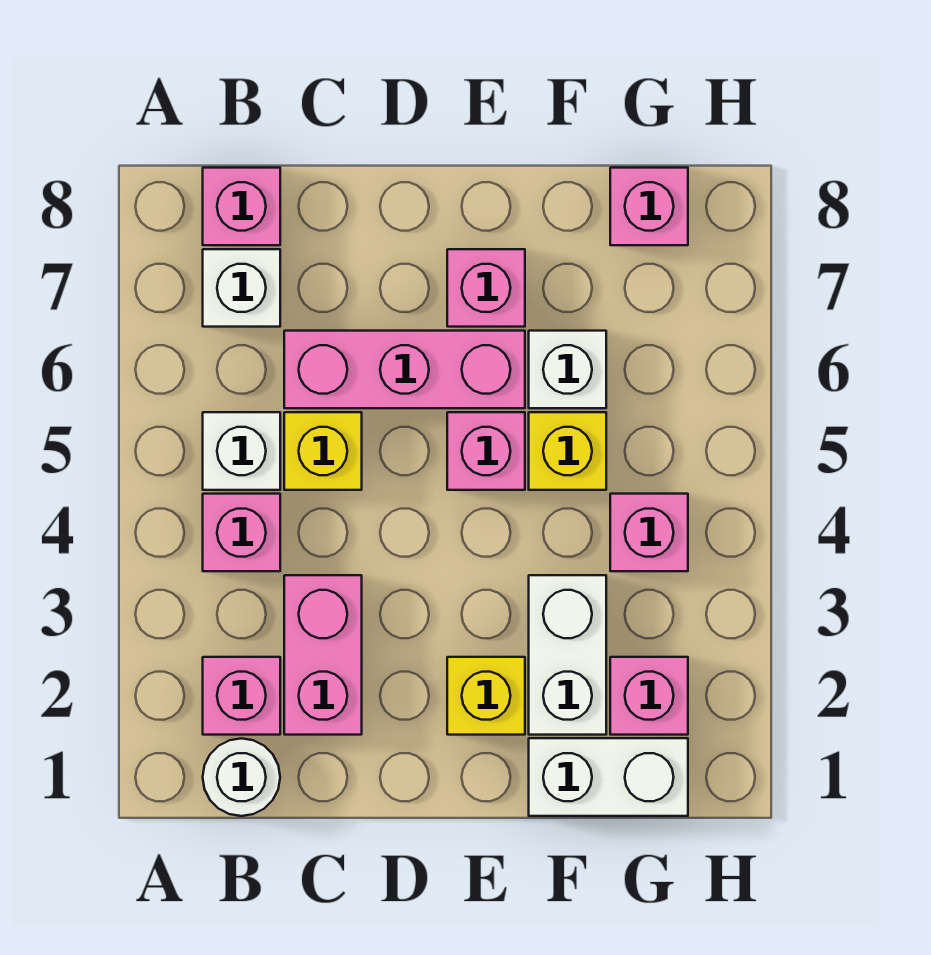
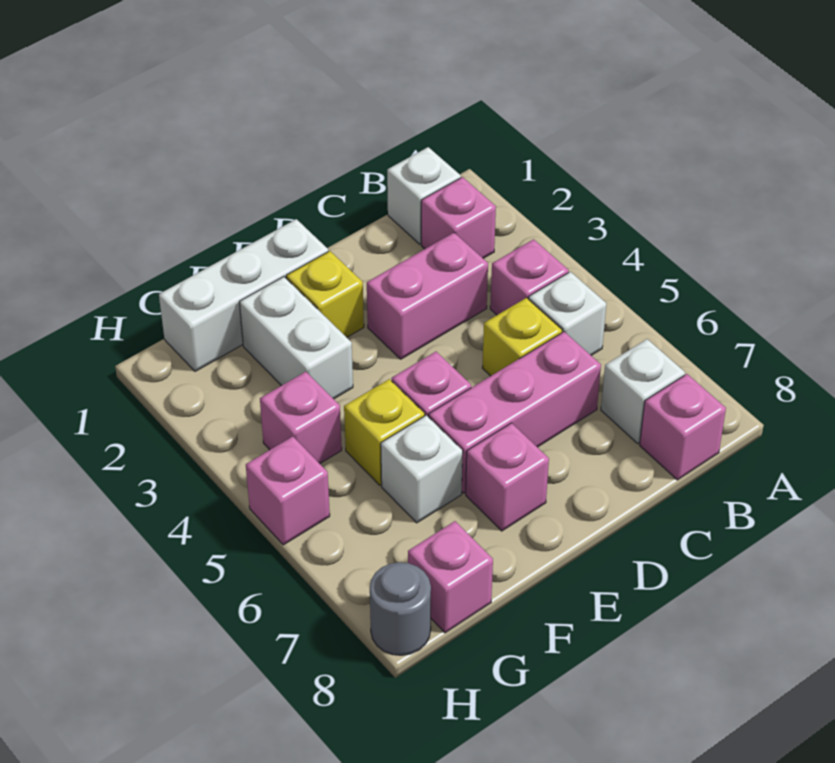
white round brick B1 level 1 -> white brick B1 level 1
pink brick C2:C3 level 1 -> pink brick C3:D3 level 1
white brick F1:G1 level 1 -> white brick E1:G1 level 1
pink brick G2 level 1 -> pink brick H5 level 1
none -> grey round brick H8 level 1

